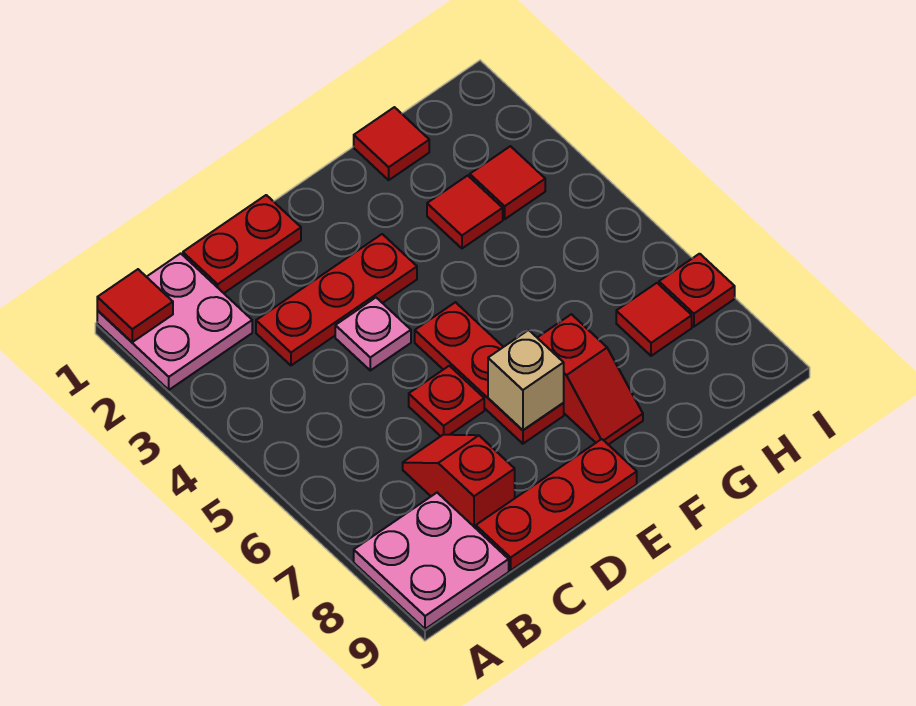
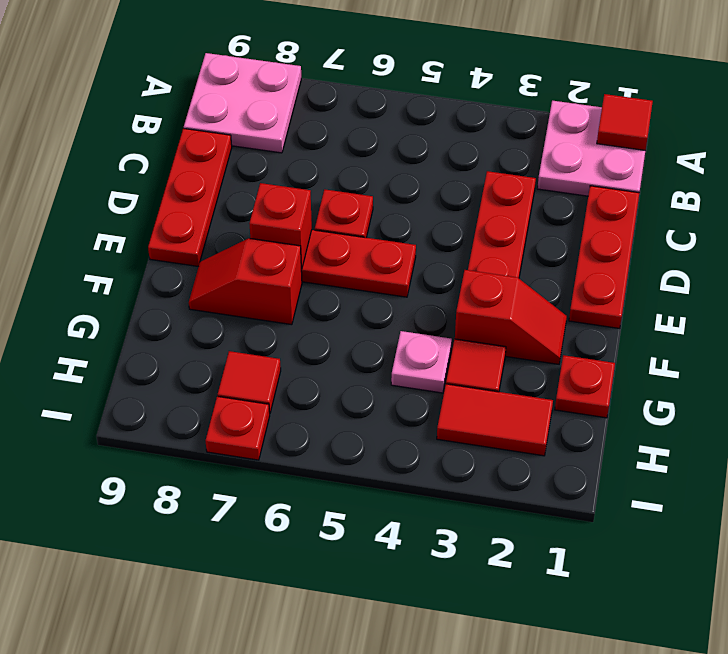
red plate C1:D1 level 1 -> red plate C1:E1 level 1
red slope C7:C8 level 1 top 8 -> red slope F2:F3 level 1 top 3
pink plate D4 level 1 -> pink plate G4 level 1
tan brick E7 level 2 -> red brick E7 level 2
red tile G1 level 1 -> red plate G1 level 1
red tile H3 level 1 -> red tile H2:H3 level 1

